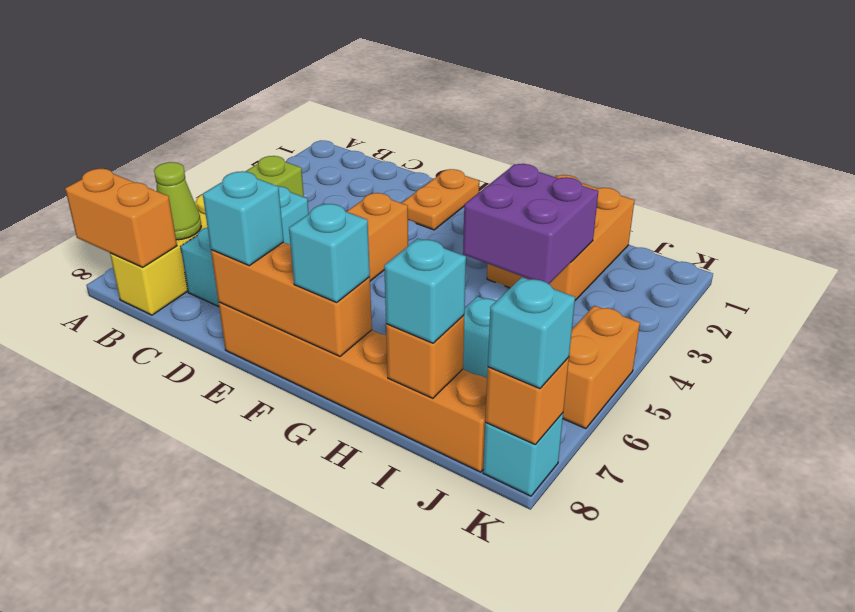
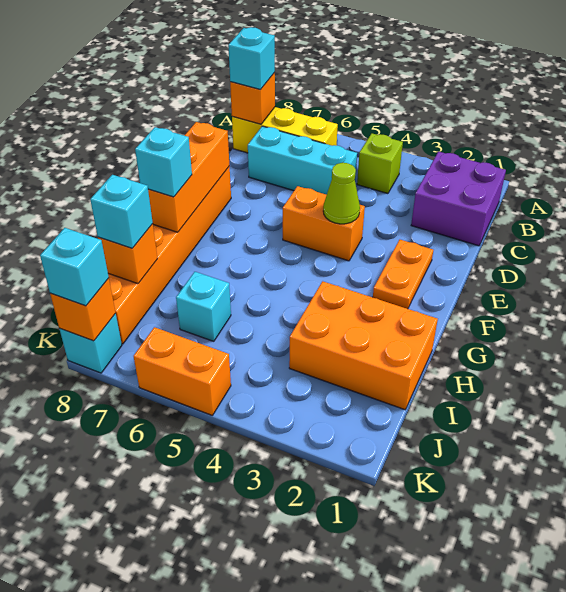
orange brick A8:B8 level 2 -> orange brick B8 level 2
lime cone B7 level 2 -> lime cone E4 level 2
orange plate E1:E2 level 1 -> orange plate E2:F2 level 1
cyan brick E8 level 3 -> cyan brick B8 level 3
purple brick H3:I4 level 2 -> purple brick B1:C2 level 1

